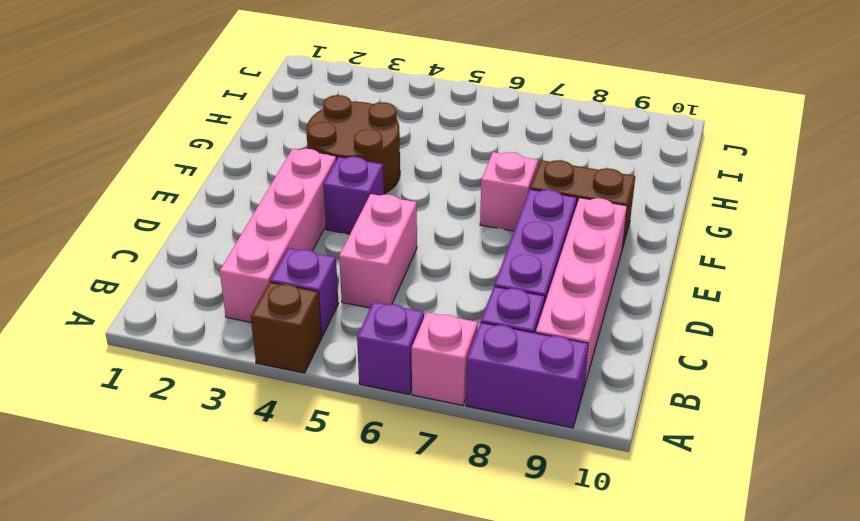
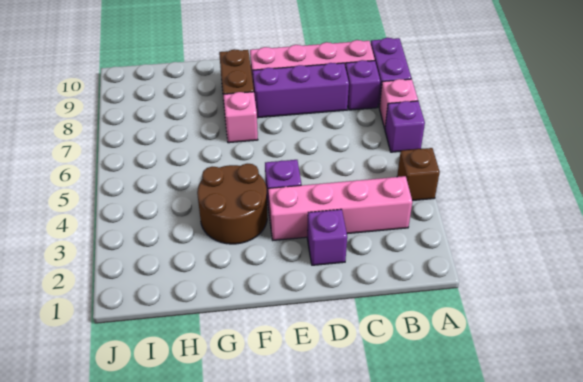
purple brick B4 level 1 -> purple brick D2 level 1
pink brick C5:D5 level 1 -> none

